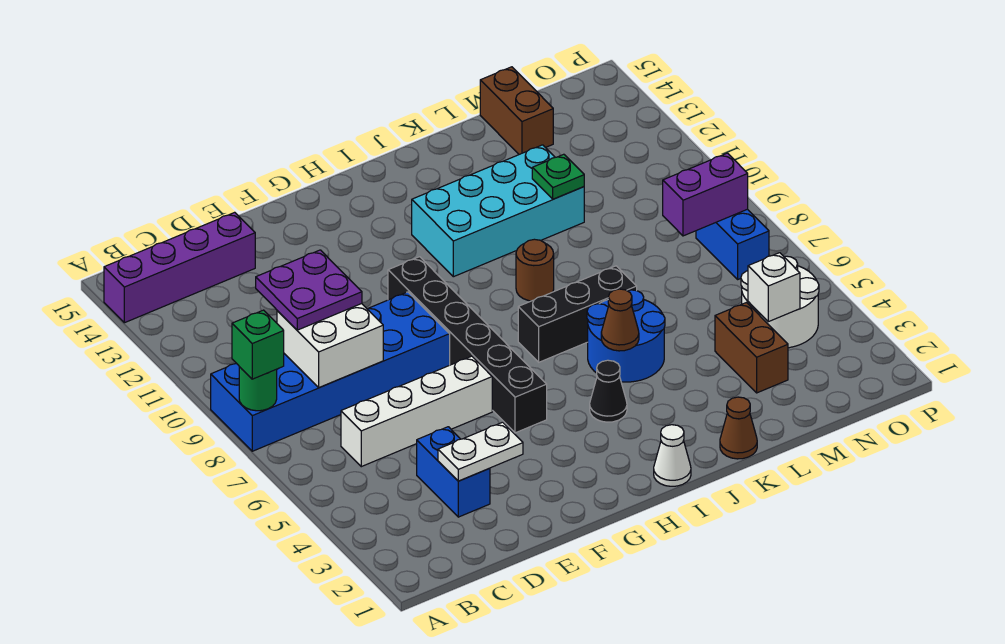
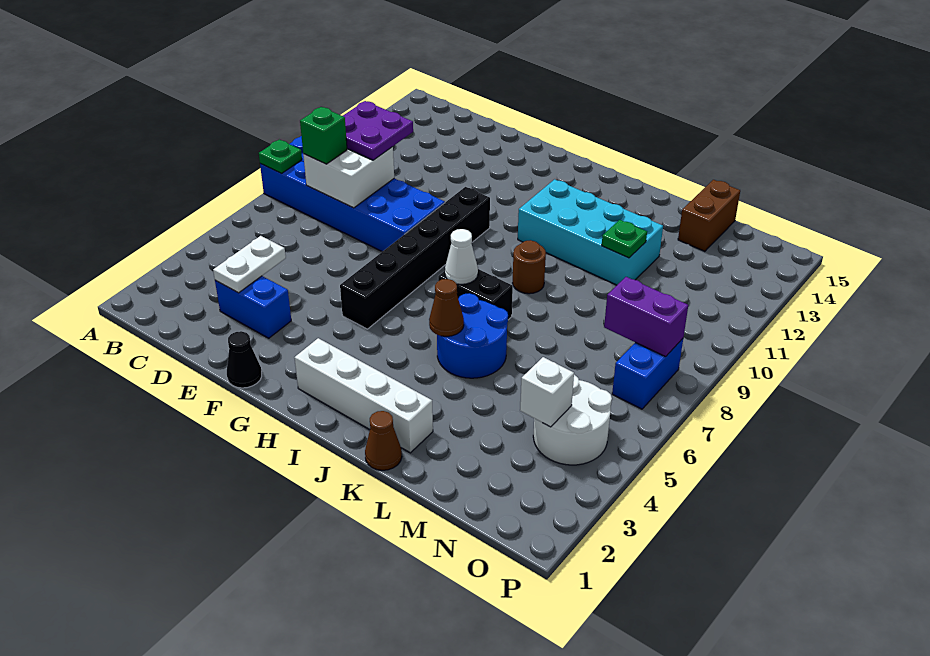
green round brick A8 level 2 -> green plate A8 level 2
green brick A8 level 3 -> green brick C8 level 3
purple brick A14:D14 level 1 -> none
white brick C6:F6 level 1 -> white brick H2:K2 level 1
blue brick D3:D4 level 1 -> blue brick D3:E3 level 1
white plate D3:E3 level 2 -> white plate D3:D4 level 2
white cone I1 level 1 -> white cone I7 level 2
black cone I4 level 1 -> black cone F1 level 1
black brick I7:K7 level 1 -> black brick I7:J7 level 1
brown brick M3:M4 level 1 -> none

